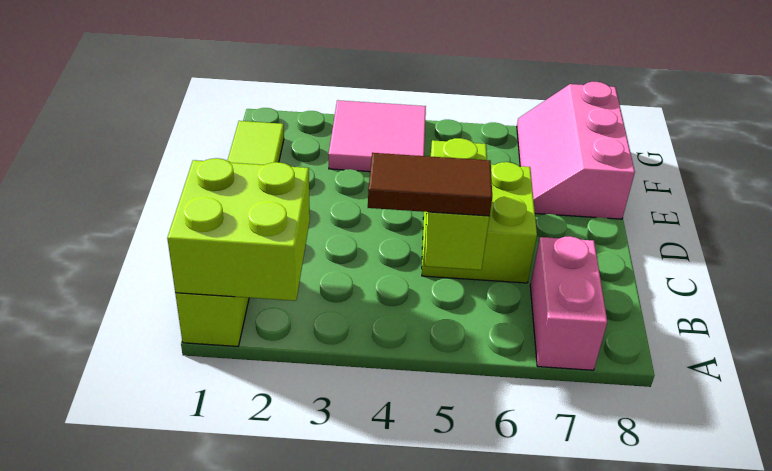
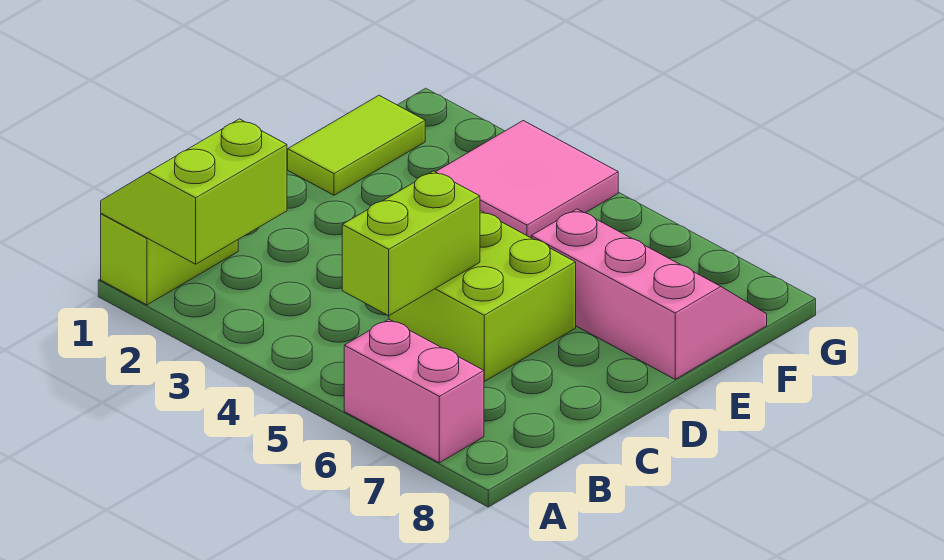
lime brick A1:B2 level 2 -> lime slope A1:B2 level 2 top 2
pink brick A7:B7 level 1 -> pink brick A6:A7 level 1
brown tile B4:B5 level 3 -> none
pink slope E7:G8 level 1 top 8 -> pink slope E6:F8 level 1 top E

